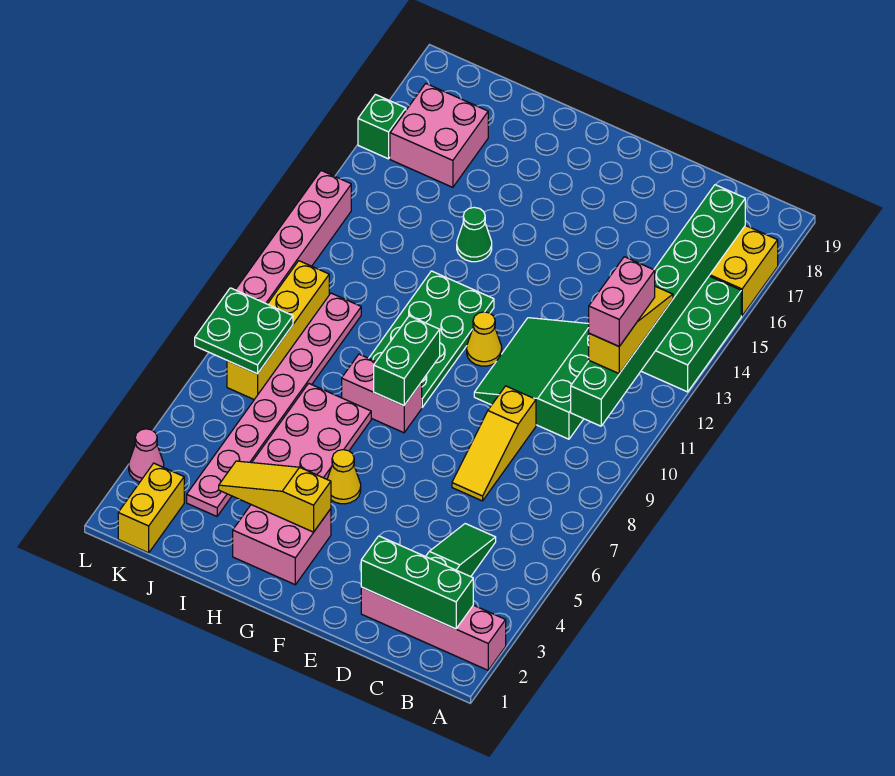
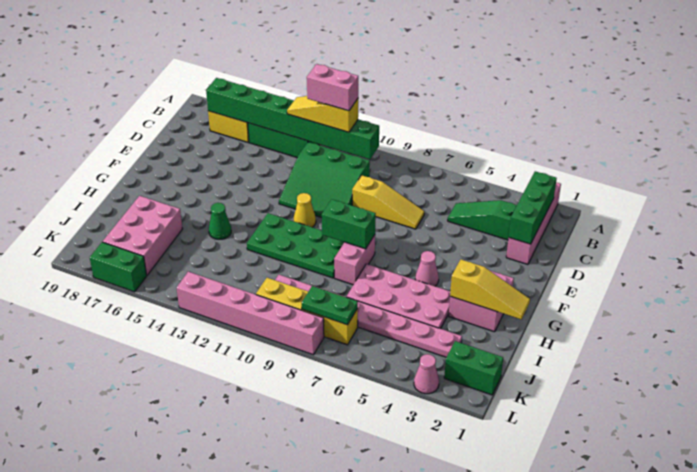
yellow slope G3:I3 level 2 top G -> yellow slope H1:H3 level 2 top 3
yellow cone G5 level 1 -> pink cone G5 level 1
pink brick J16:K17 level 1 -> pink brick I16:K17 level 1
yellow brick K1:K2 level 1 -> green brick K1:K2 level 1
green plate K7:L8 level 2 -> green plate K7:K8 level 2
green brick L16 level 1 -> green brick L16:L17 level 1

